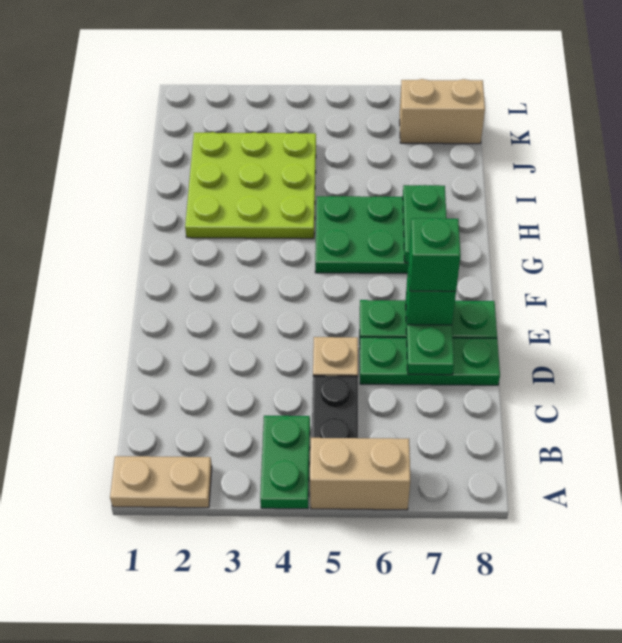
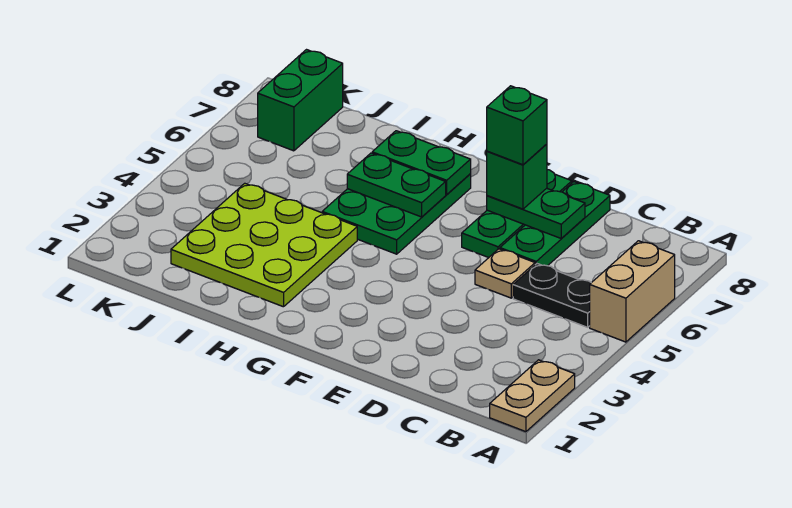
green plate A4:B4 level 1 -> green plate G6:H6 level 2
tan brick K7:K8 level 1 -> green brick K7:K8 level 1

